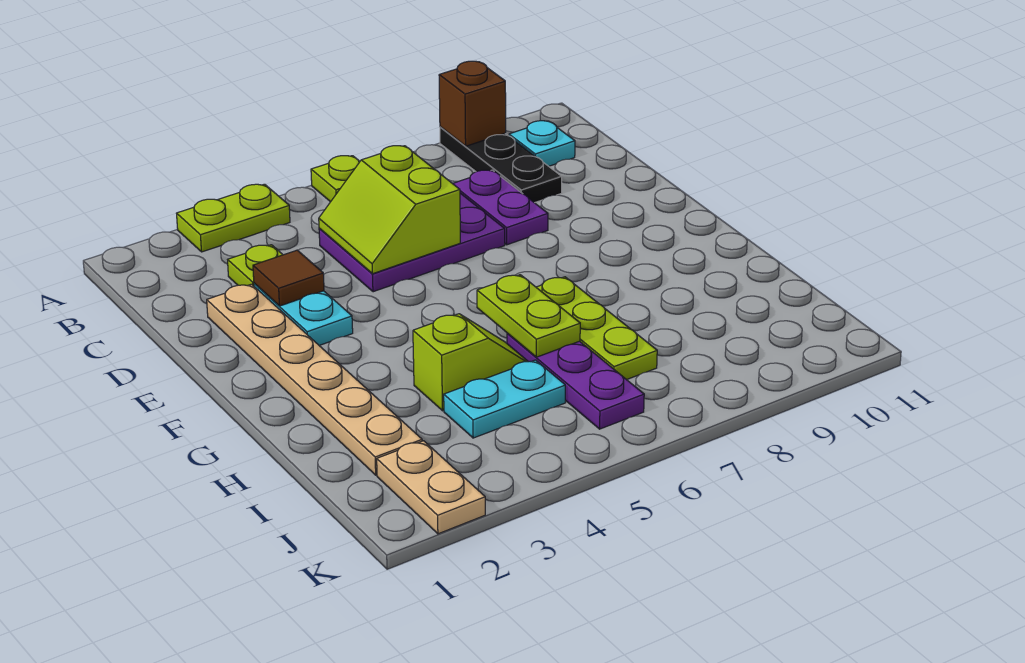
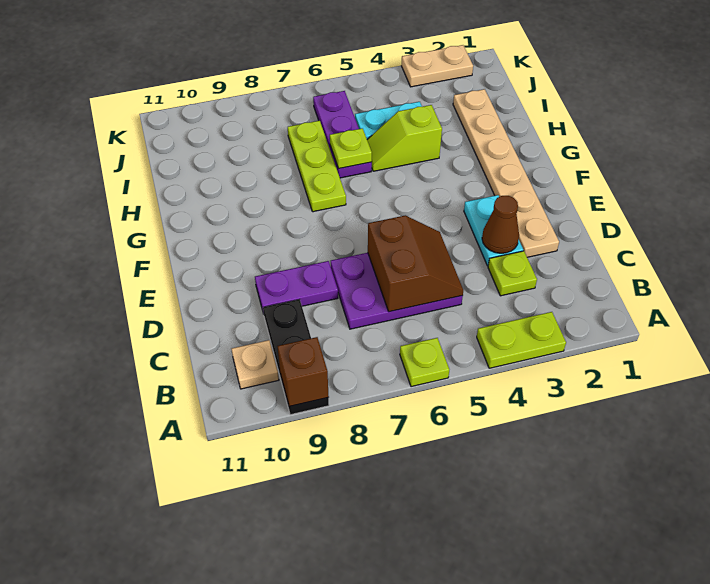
cyan plate B10 level 1 -> tan plate B10 level 1
lime slope C5:D6 level 2 top 6 -> brown slope C5:D6 level 2 top 6
purple plate C8:D8 level 1 -> purple plate D8:D9 level 1
brown tile D3 level 2 -> brown cone D3 level 2
lime plate G6:H6 level 2 -> lime plate H6 level 2
tan plate J2:K2 level 1 -> tan plate K2:K3 level 1

